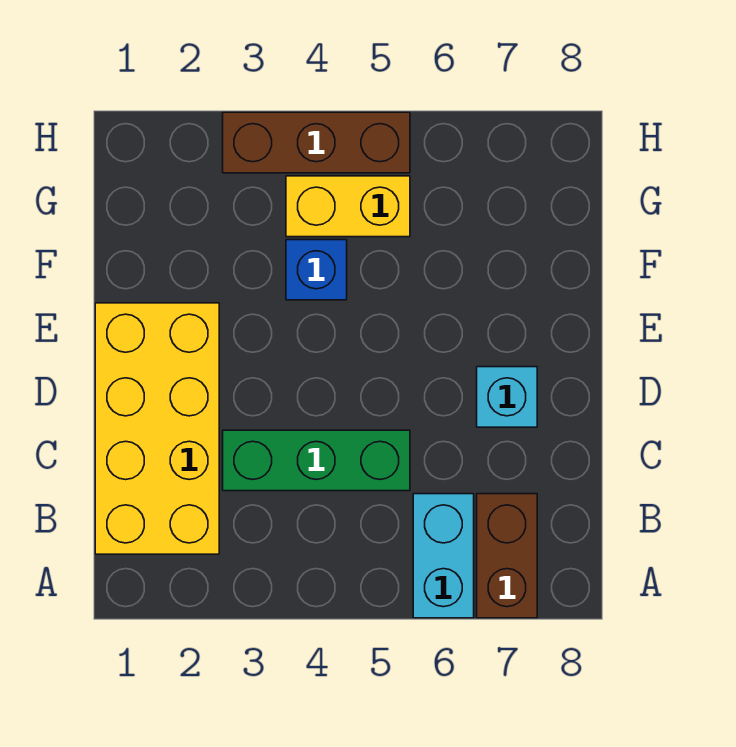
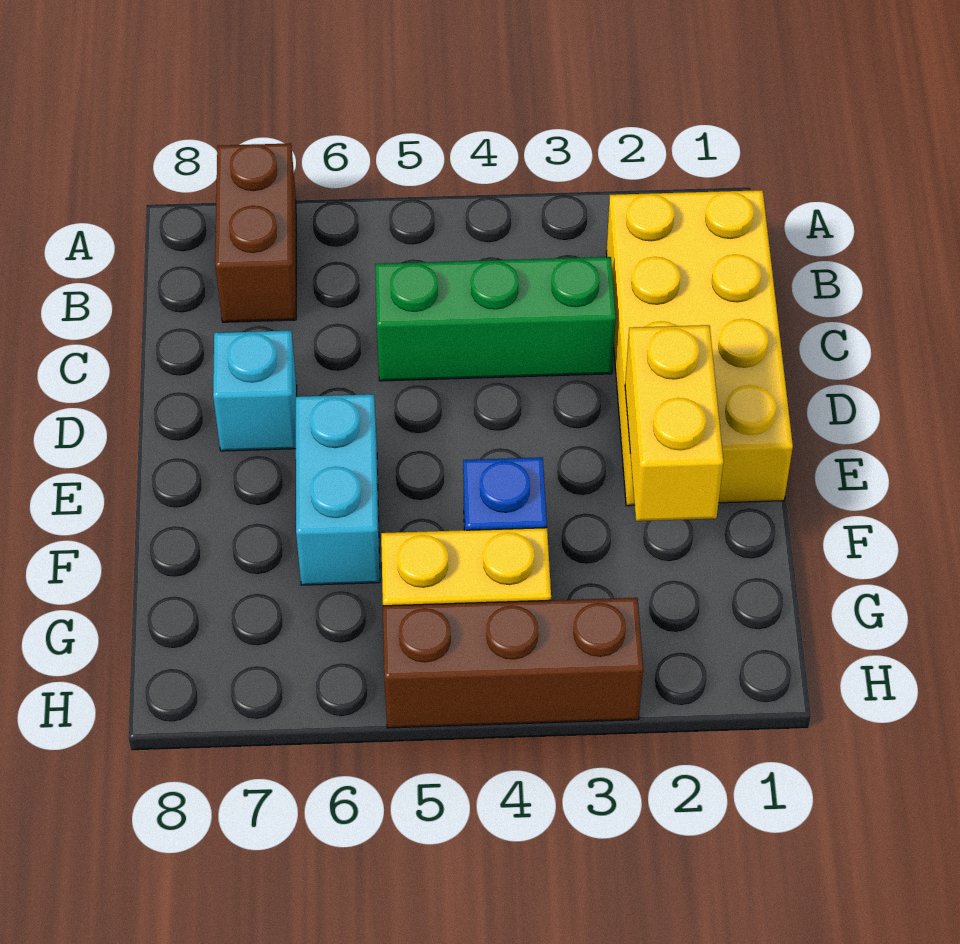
cyan brick A6:B6 level 1 -> cyan brick E6:F6 level 1
none -> yellow brick E2:F2 level 2

